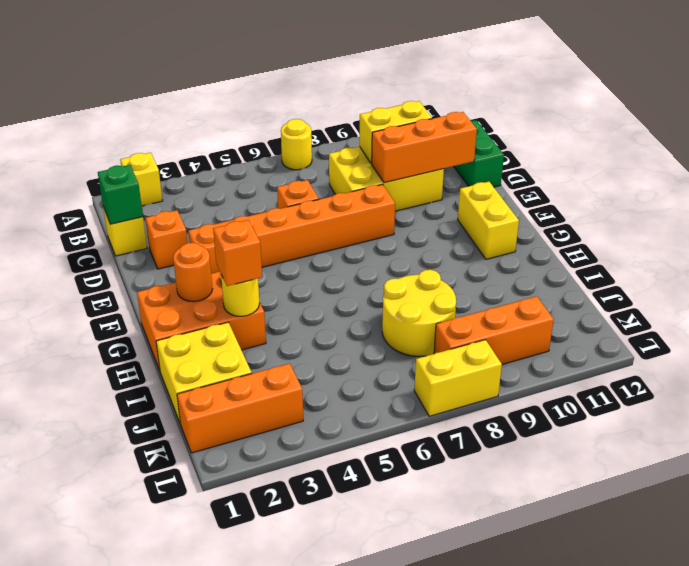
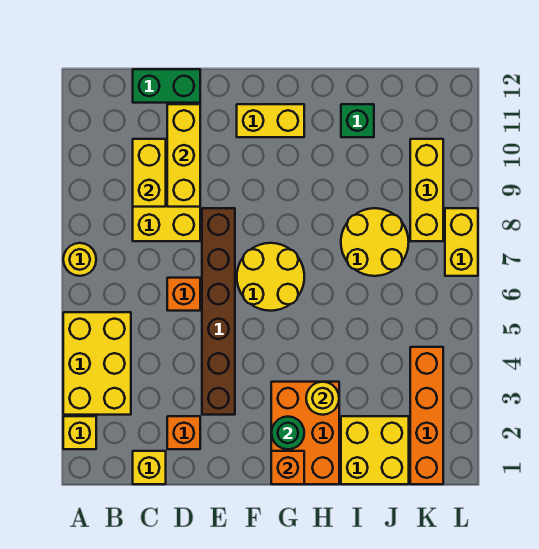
none -> yellow brick A3:B5 level 1
green brick C1 level 2 -> green brick I11 level 1
orange brick D9:D11 level 2 -> yellow brick D9:D11 level 2
orange brick E3:E8 level 1 -> brown brick E3:E8 level 1
none -> yellow round brick F6:G7 level 1
orange round brick G2 level 2 -> green round brick G2 level 2
orange brick H3 level 3 -> orange brick G1 level 2
orange brick K1:K3 level 1 -> orange brick K1:K4 level 1
orange brick K8:K10 level 1 -> yellow brick K8:K10 level 1

